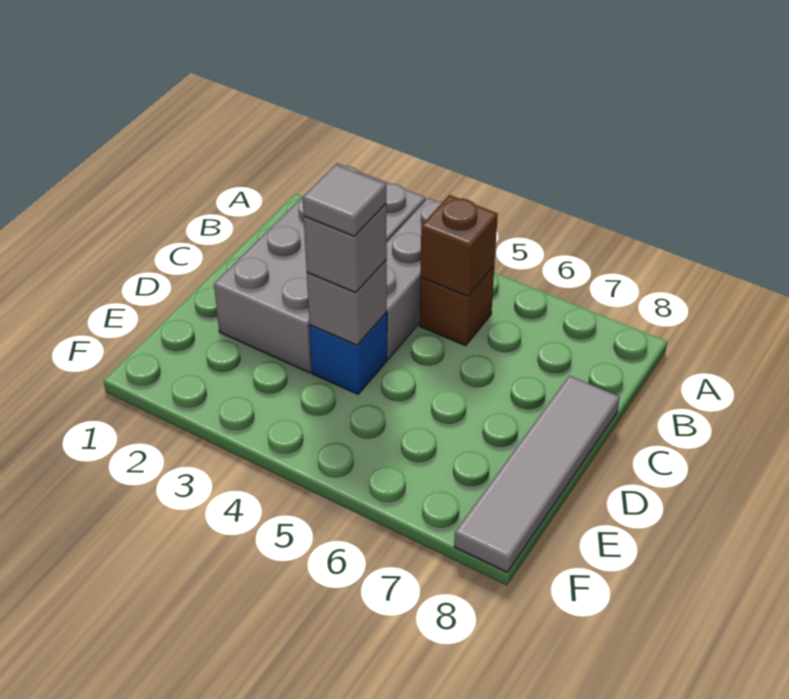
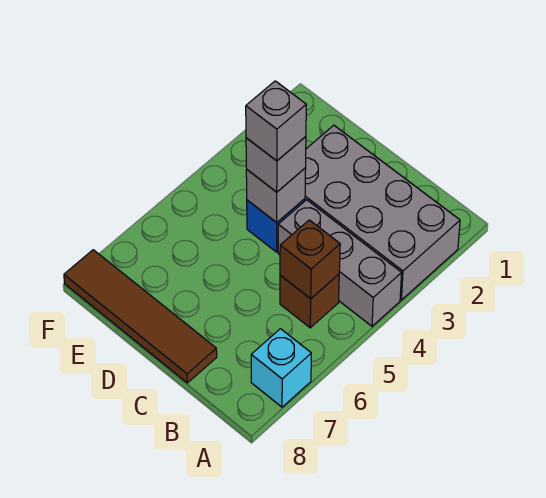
none -> cyan brick A7 level 1
grey tile C8:F8 level 1 -> brown tile C8:F8 level 1
grey tile D4 level 4 -> grey brick D4 level 4

